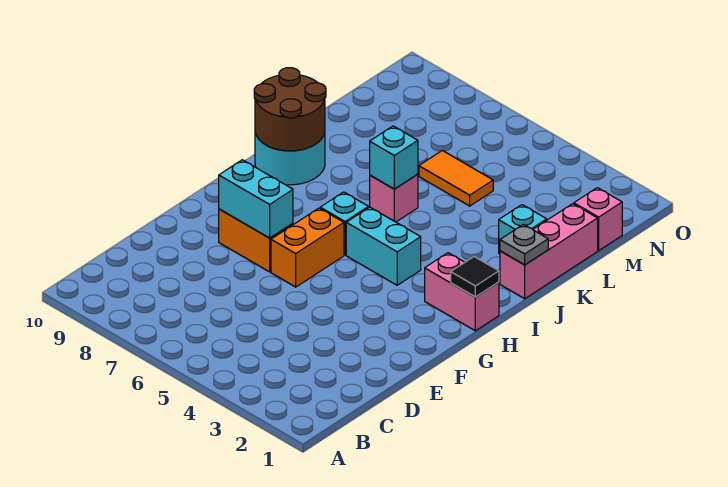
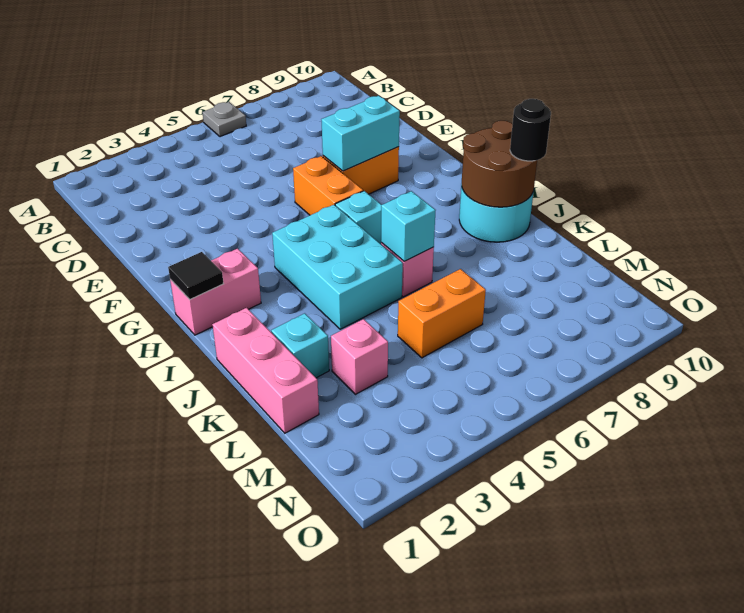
cyan brick H4:H5 level 1 -> cyan brick H4:J5 level 1
grey plate J1 level 2 -> grey plate A6 level 1
none -> black round brick J10 level 3
orange tile L5:L6 level 1 -> orange brick L5:L6 level 1
pink brick M1 level 1 -> pink brick L3 level 1

